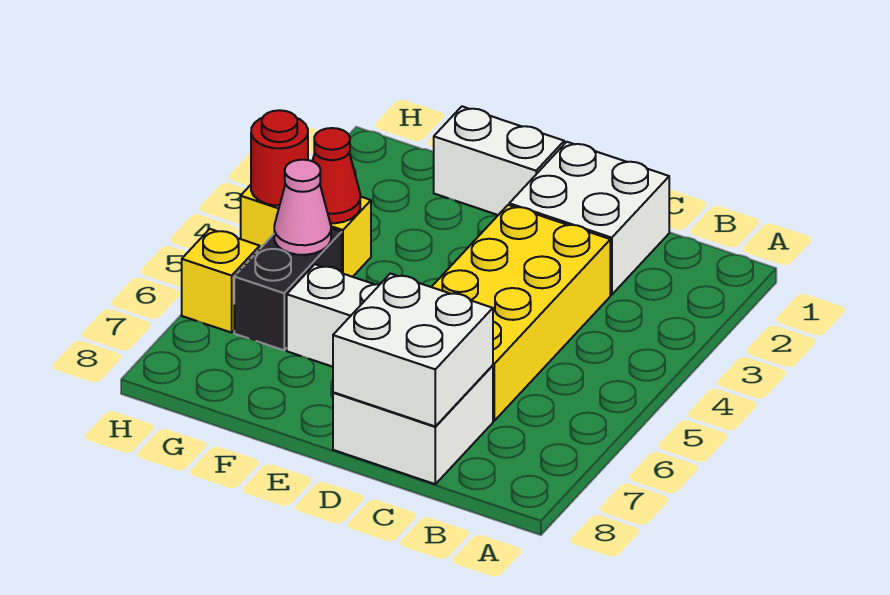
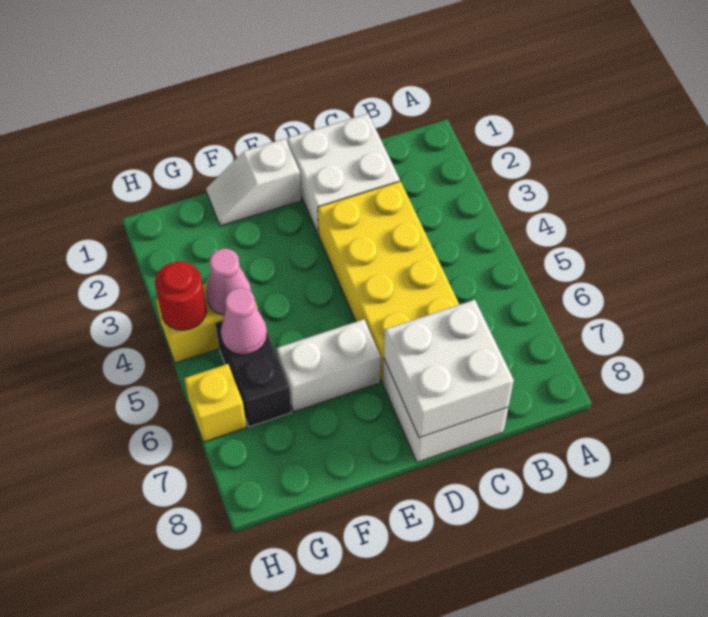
white brick E1:F1 level 1 -> white slope E1:F1 level 1 top E
red cone G4 level 2 -> pink cone G4 level 2

